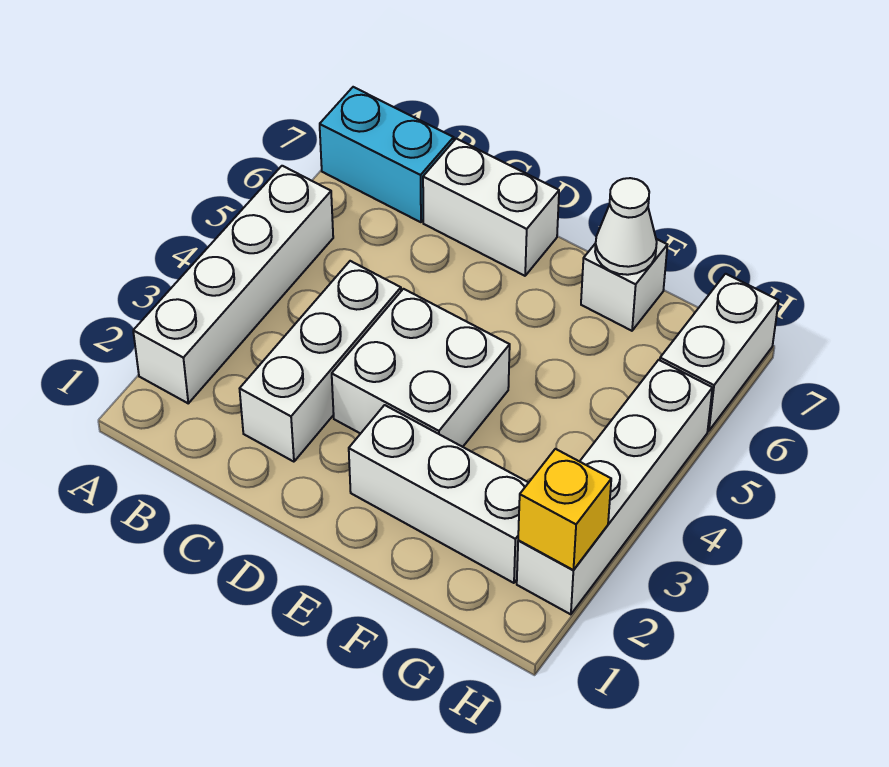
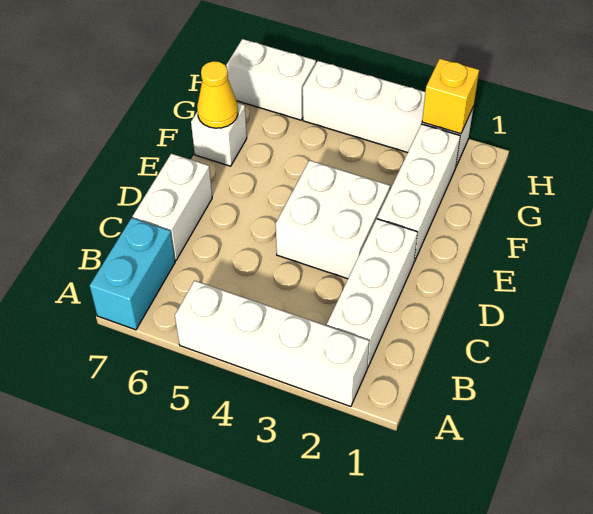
white brick C2:C4 level 1 -> white brick B2:D2 level 1
white cone F7 level 2 -> yellow cone F7 level 2

